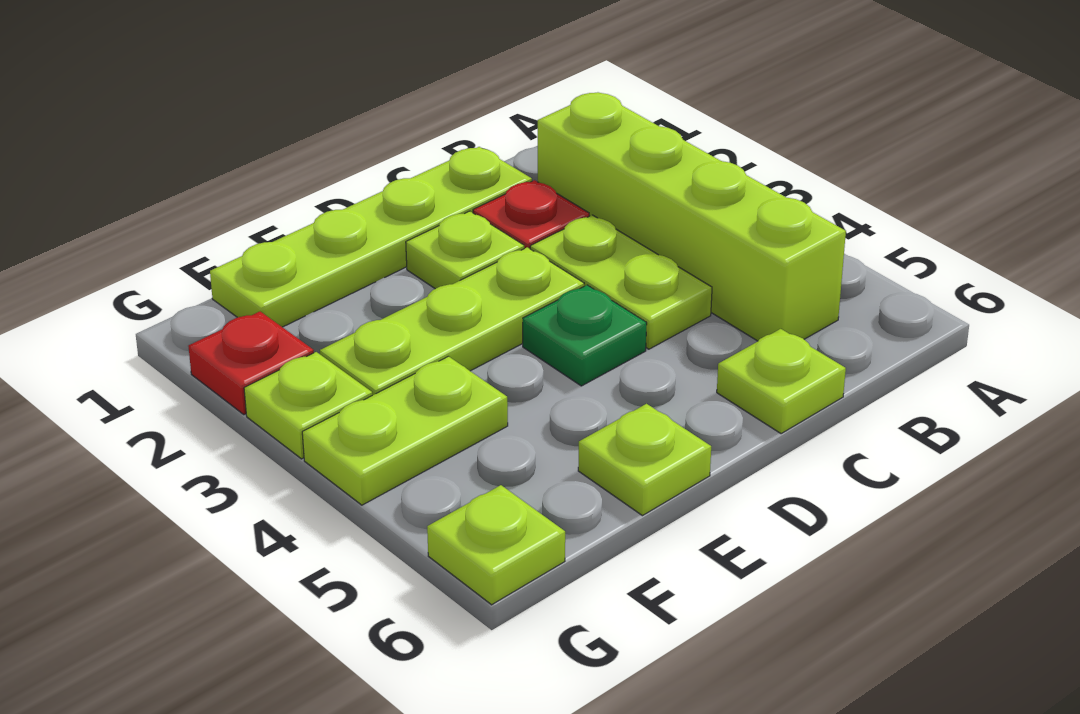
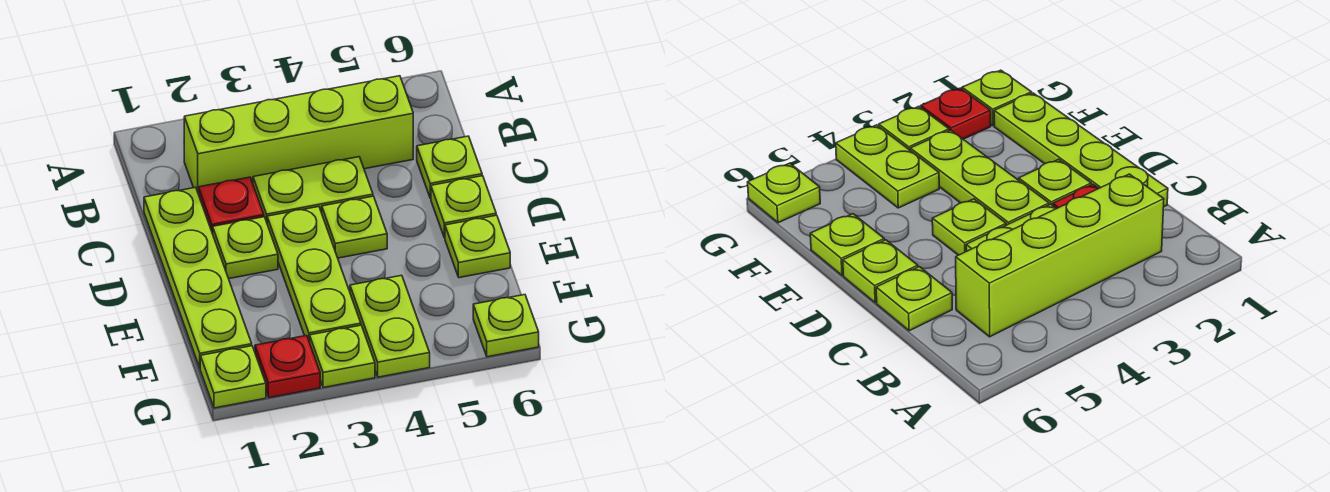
green plate D4 level 1 -> lime plate D4 level 1
none -> lime plate D6 level 1
none -> lime plate G1 level 1

